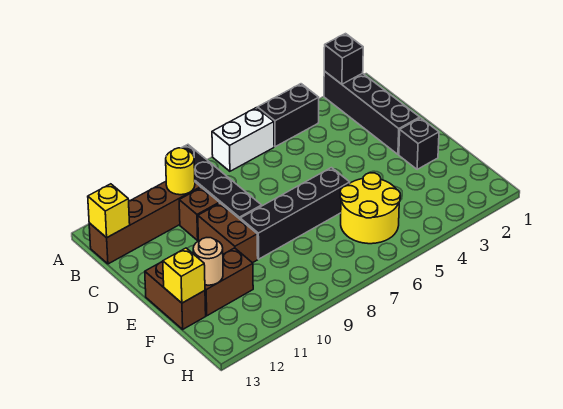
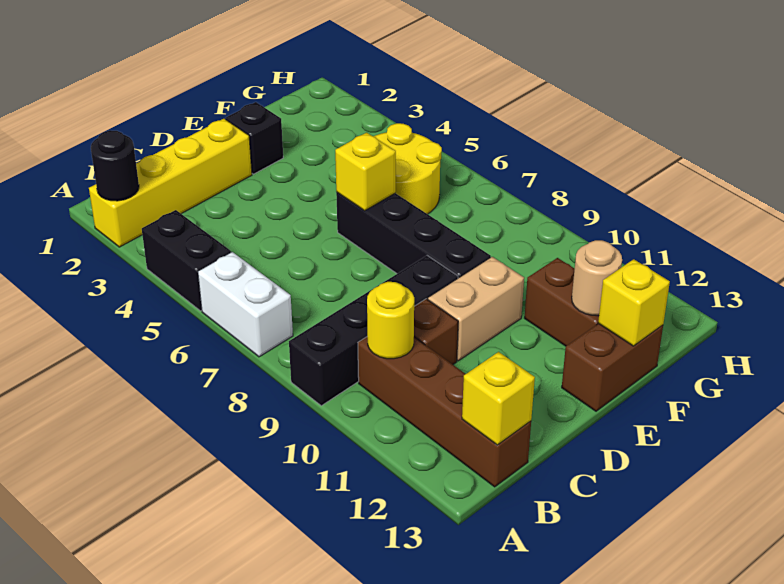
black brick A2:D2 level 1 -> yellow brick A2:D2 level 1
black brick A2 level 2 -> black round brick A2 level 2
brown brick D10:E10 level 1 -> tan brick D10:E10 level 1
none -> yellow brick E6 level 2

